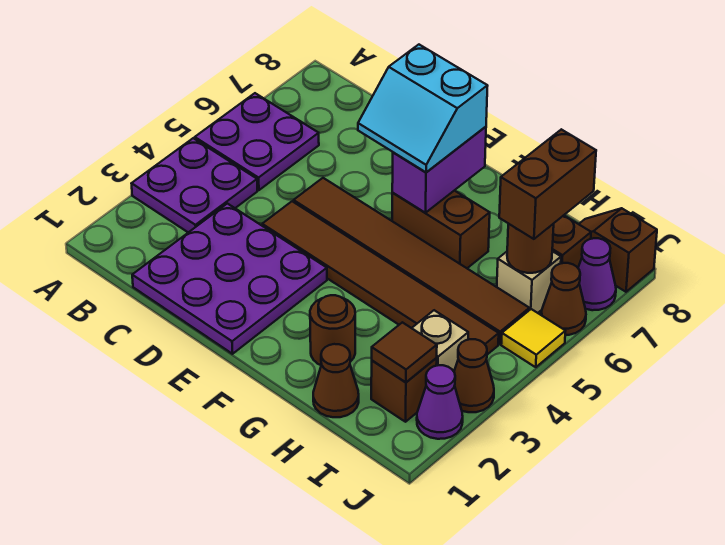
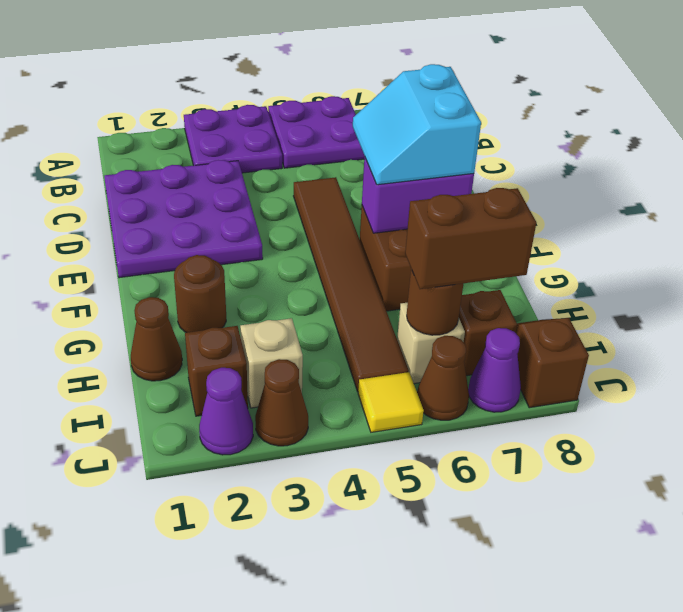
brown tile D4:I4 level 1 -> none
brown tile I2 level 2 -> none

